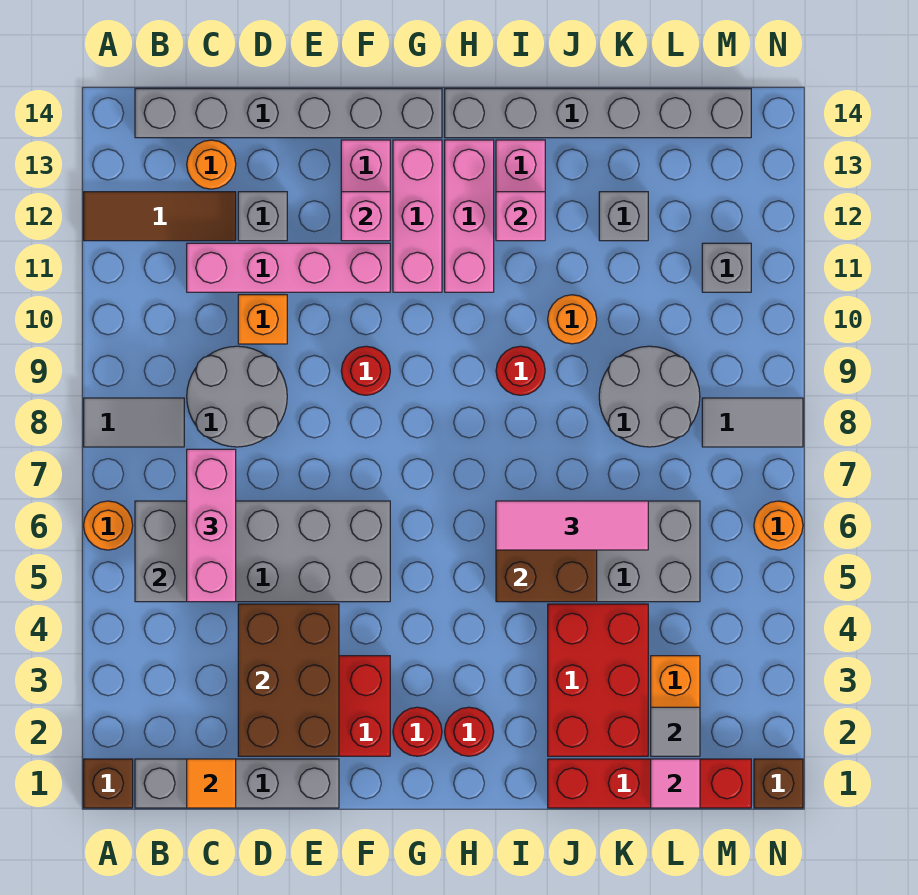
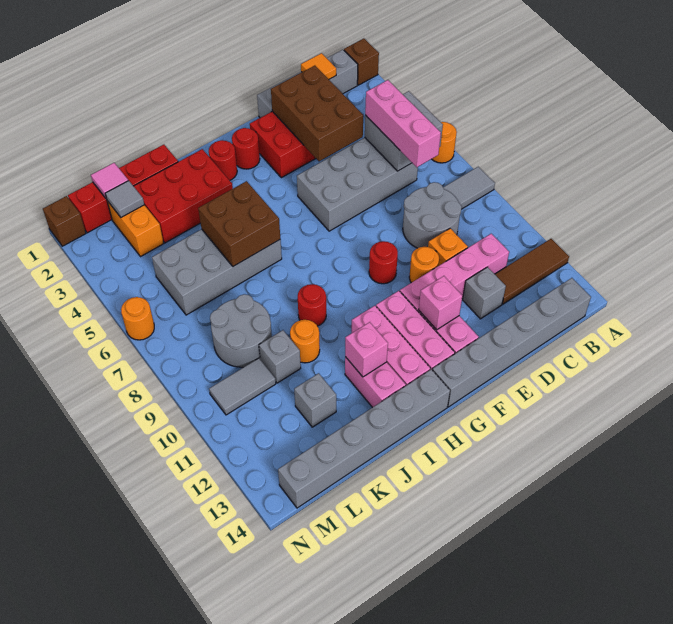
orange round brick C13 level 1 -> orange round brick E10 level 1
pink tile I6:K6 level 3 -> none
red brick J2:K4 level 1 -> red brick I2:K3 level 1
grey tile M8:N8 level 1 -> grey tile L10:M10 level 1
grey brick M11 level 1 -> grey brick K10 level 1

